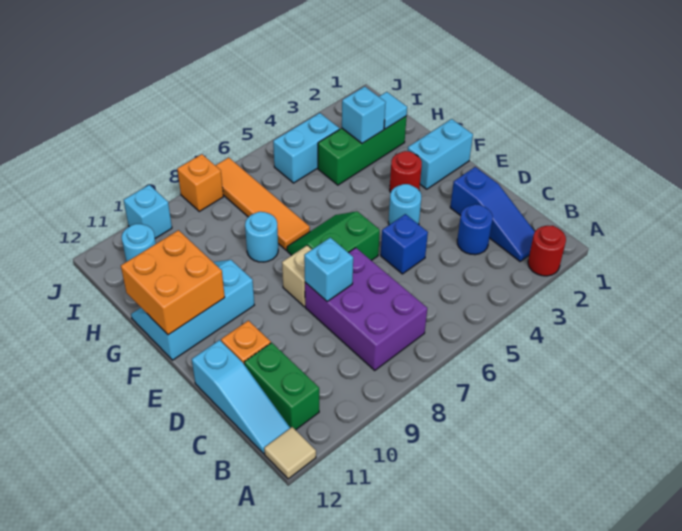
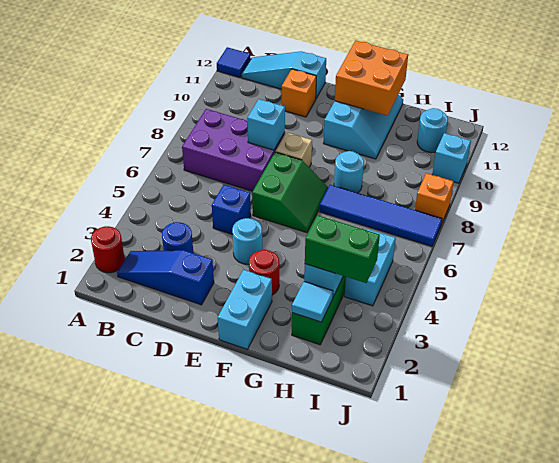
tan tile A12 level 1 -> blue tile A12 level 1
green brick B11:C11 level 1 -> green brick H3:I3 level 3
orange tile G7:J7 level 1 -> blue tile G7:J7 level 1

